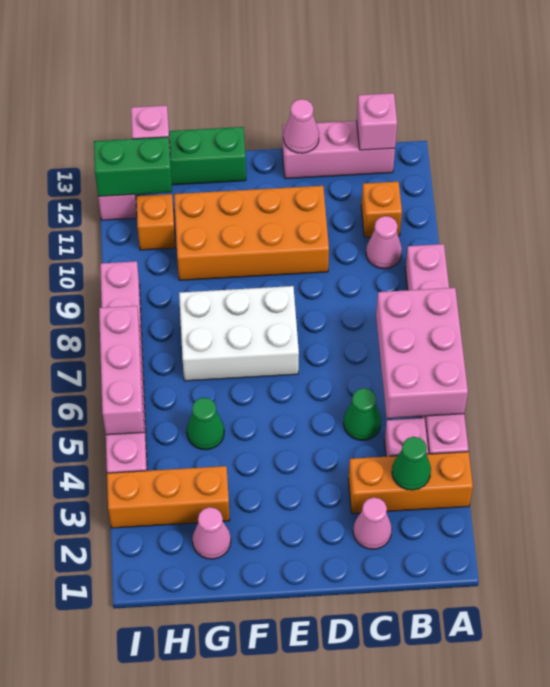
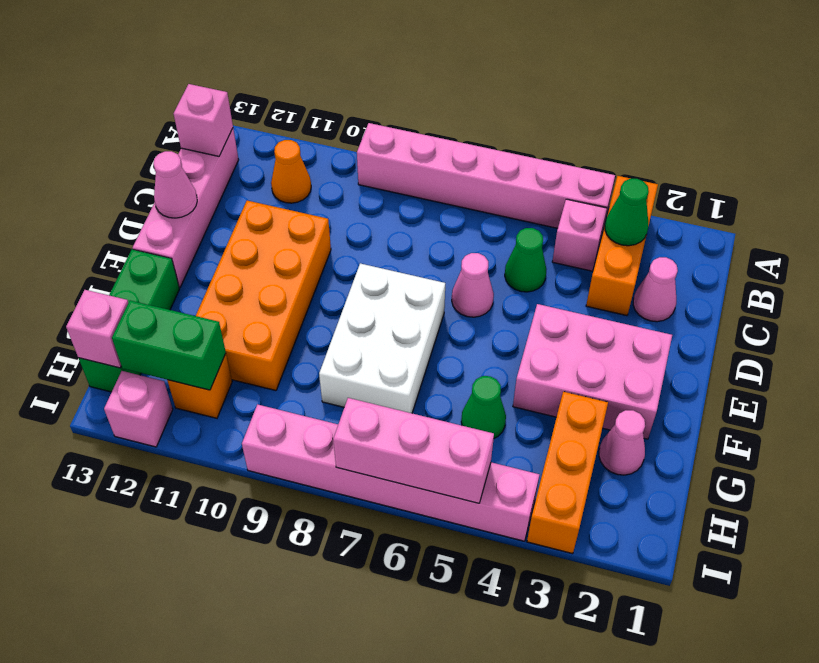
pink brick A5:B7 level 2 -> pink brick E2:F4 level 1
pink cone B10 level 1 -> pink cone D6 level 1
orange brick B11 level 1 -> orange cone B11 level 1
pink brick B13:D13 level 1 -> pink brick B13:E13 level 1
green brick H12:I12 level 2 -> green brick H11:H12 level 2

